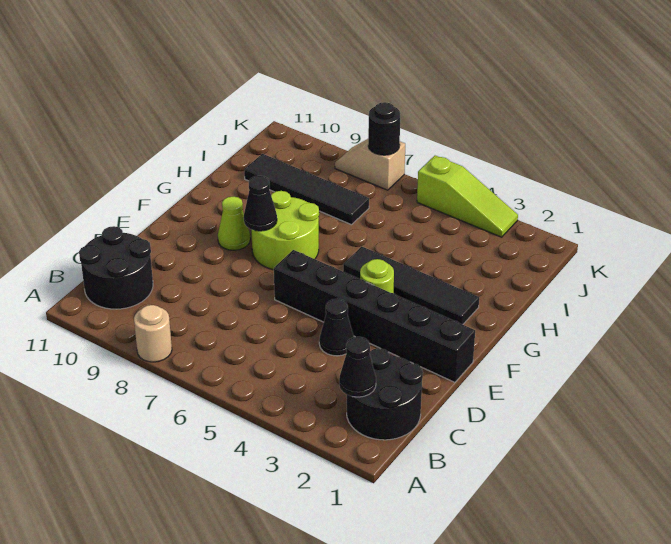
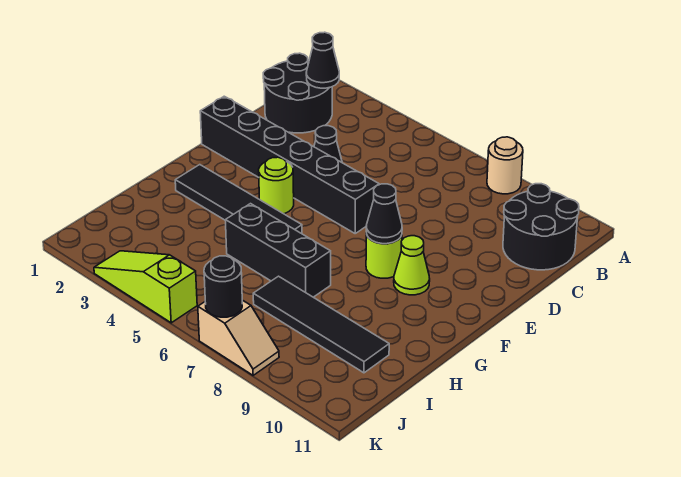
lime round brick F7:G8 level 1 -> lime round brick F8 level 1
none -> black brick H5:H7 level 1

